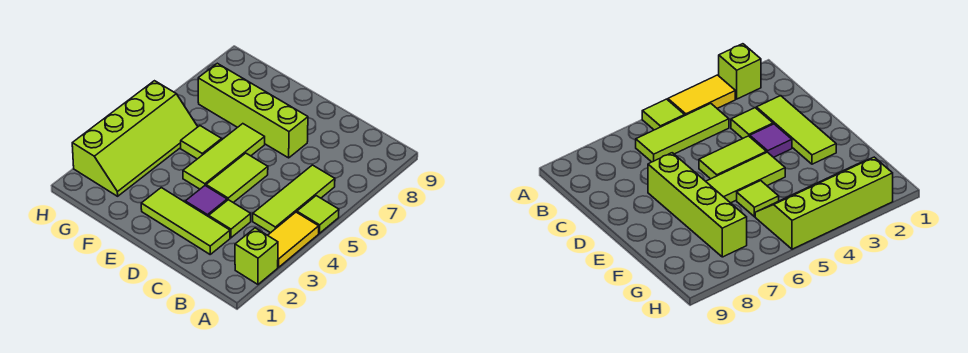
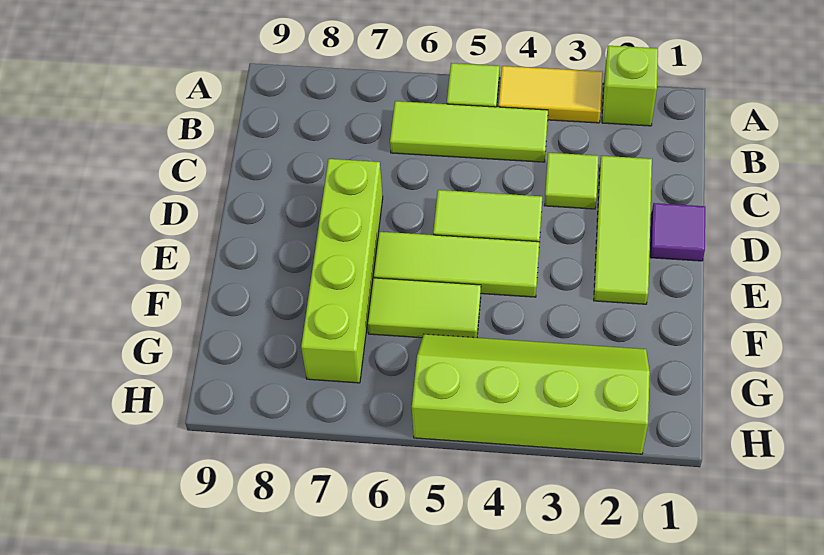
purple tile D3 level 1 -> purple tile D1 level 1
lime tile F5 level 1 -> lime tile F5:F6 level 1

